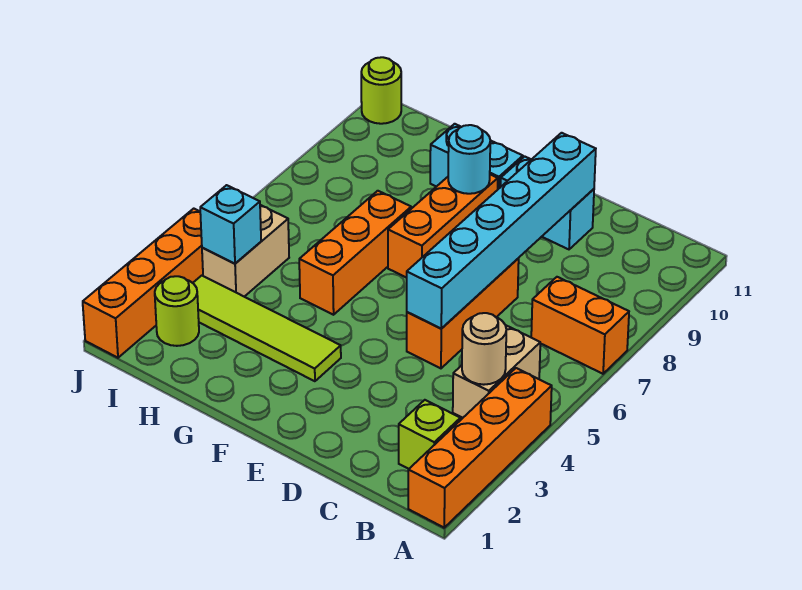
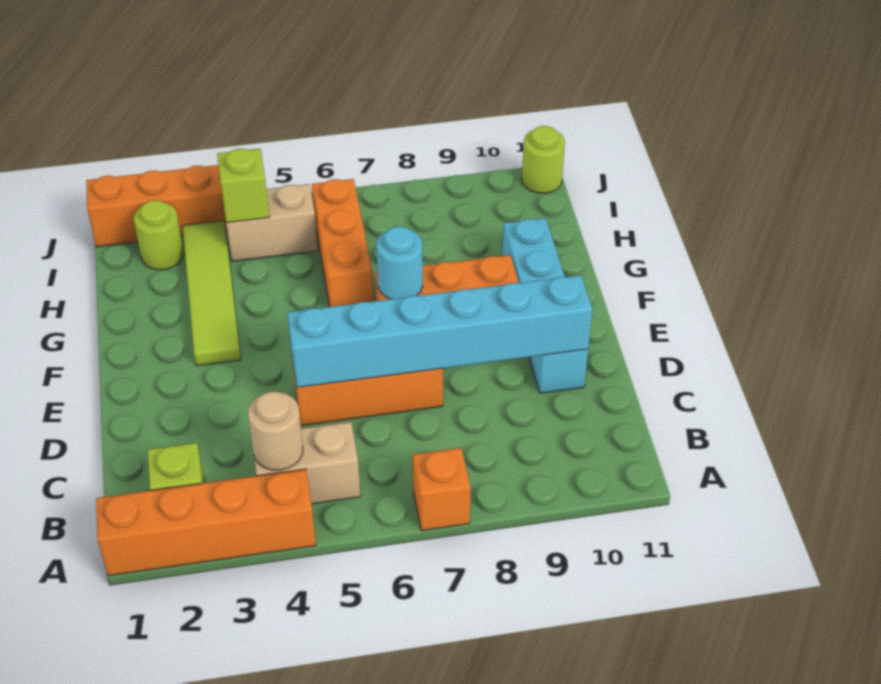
orange brick A7:B7 level 1 -> orange brick A7 level 1
cyan round brick F9 level 2 -> cyan round brick F7 level 2
orange brick G5:G7 level 1 -> orange brick G6:I6 level 1
cyan brick I4 level 2 -> lime brick I4 level 2

